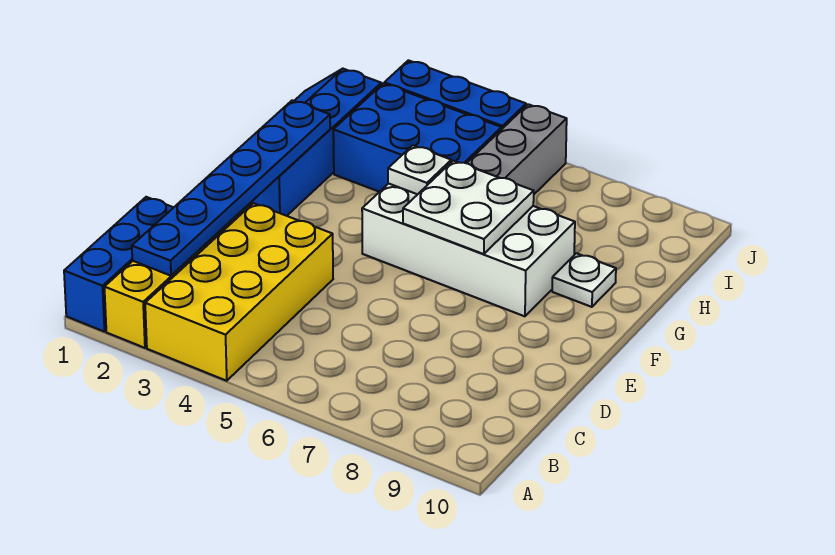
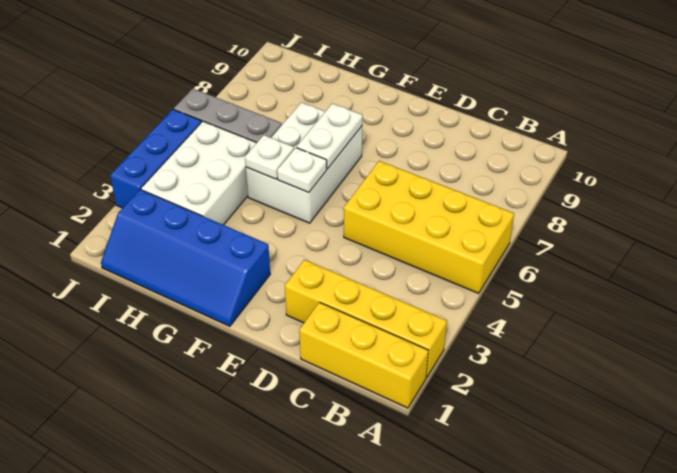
blue brick A1:C1 level 1 -> yellow brick A1:C1 level 1
yellow brick A3:D4 level 1 -> yellow brick A5:D6 level 1
blue plate B2:G2 level 2 -> none
white brick F5:G8 level 1 -> white brick F5:G7 level 1
white plate F6:G7 level 2 -> white plate F6:F7 level 2
white plate G9 level 1 -> white plate F5 level 2
blue brick H3:I5 level 1 -> white brick H3:I5 level 1

